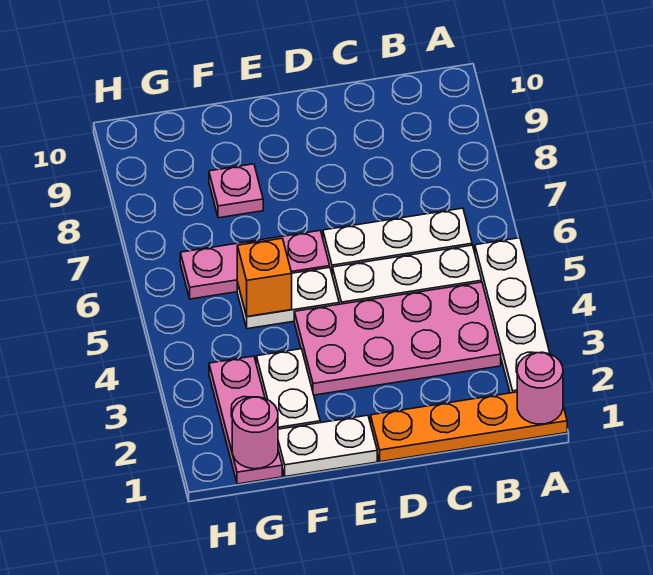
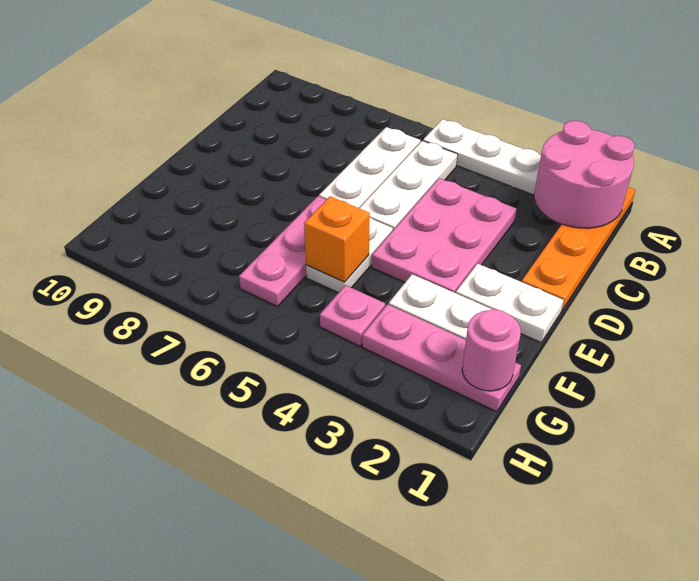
pink round brick A1 level 2 -> pink round brick A1:B2 level 2
pink plate B3:E4 level 1 -> pink plate C3:E4 level 1
white plate E1:F1 level 1 -> white plate E1:E2 level 1
pink plate F8 level 1 -> pink plate G4 level 1

